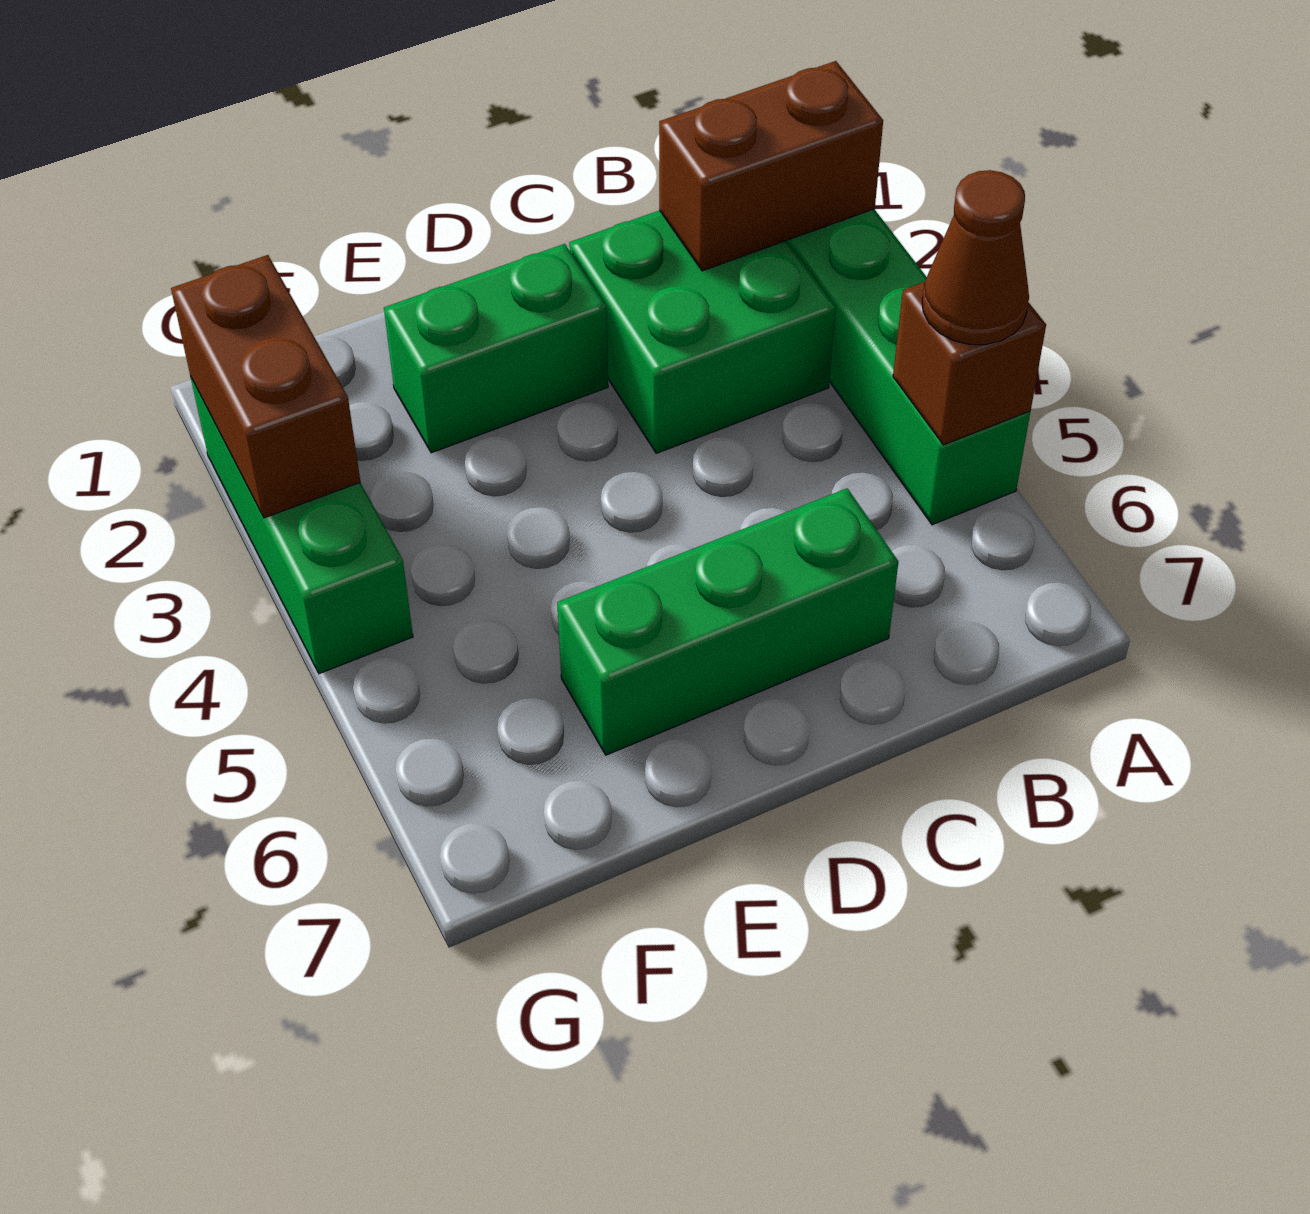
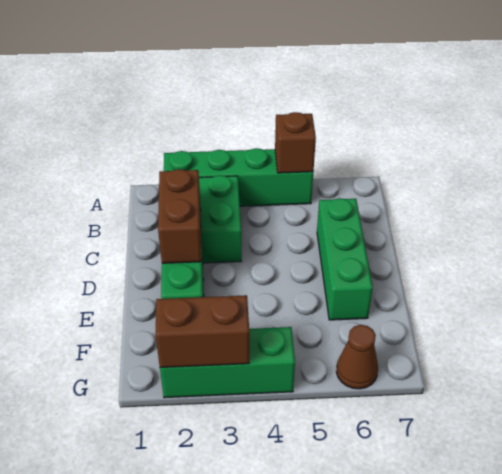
brown brick A2:B2 level 2 -> brown brick C2:D2 level 2
brown cone A5 level 3 -> brown cone G6 level 1

